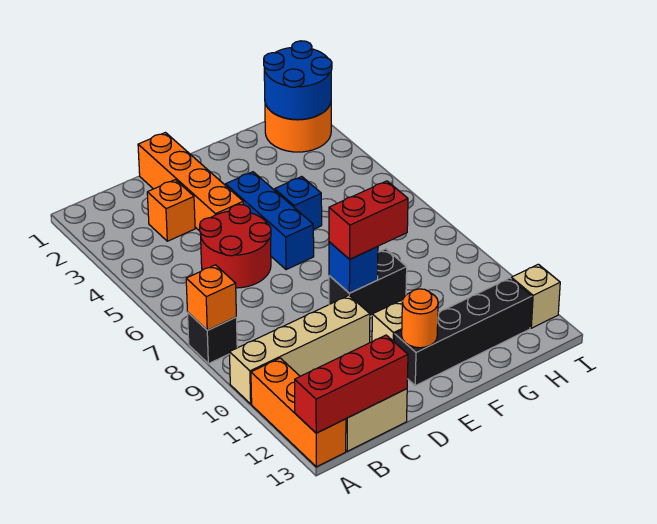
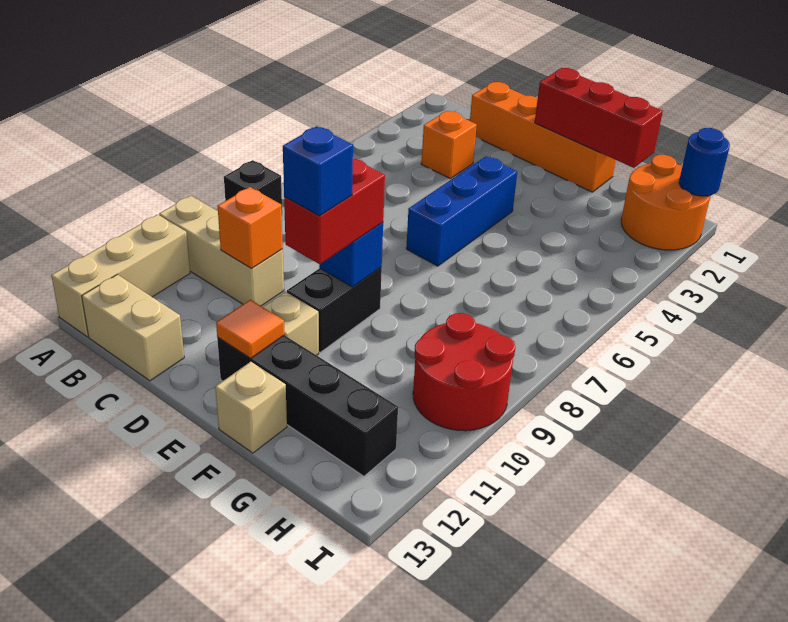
orange brick A8 level 2 -> orange brick C10 level 2
tan brick A10:D10 level 1 -> tan brick A10:C10 level 1
orange brick A11:A13 level 1 -> tan brick A11:A13 level 1
red brick A13:C13 level 2 -> red brick E1:G1 level 2
red round brick C5:D6 level 1 -> red round brick H9:I10 level 1
orange brick D1:D4 level 1 -> orange brick C1:F1 level 1
black brick E9:F9 level 1 -> black brick E9:E10 level 1
red brick E9:F9 level 3 -> red brick E9:E10 level 3
orange round brick E12 level 2 -> orange tile E12 level 2
blue brick F5 level 1 -> blue brick E10 level 4
blue round brick H1:I2 level 2 -> blue round brick I1 level 2
tan brick I12 level 1 -> tan brick F13 level 1

